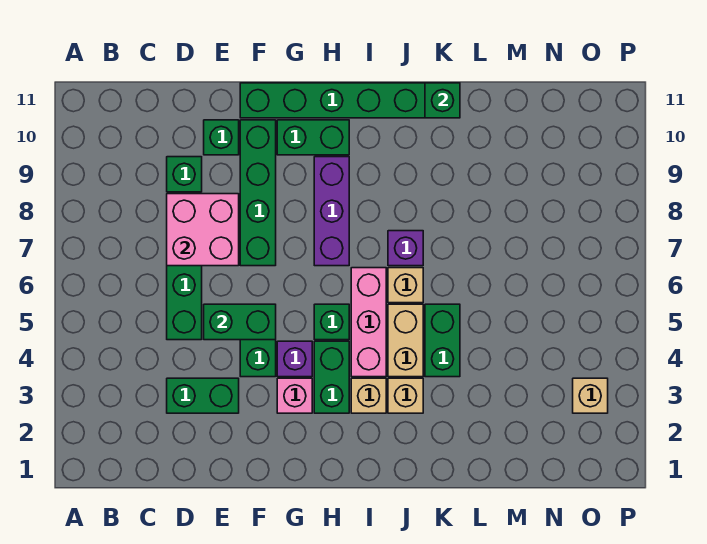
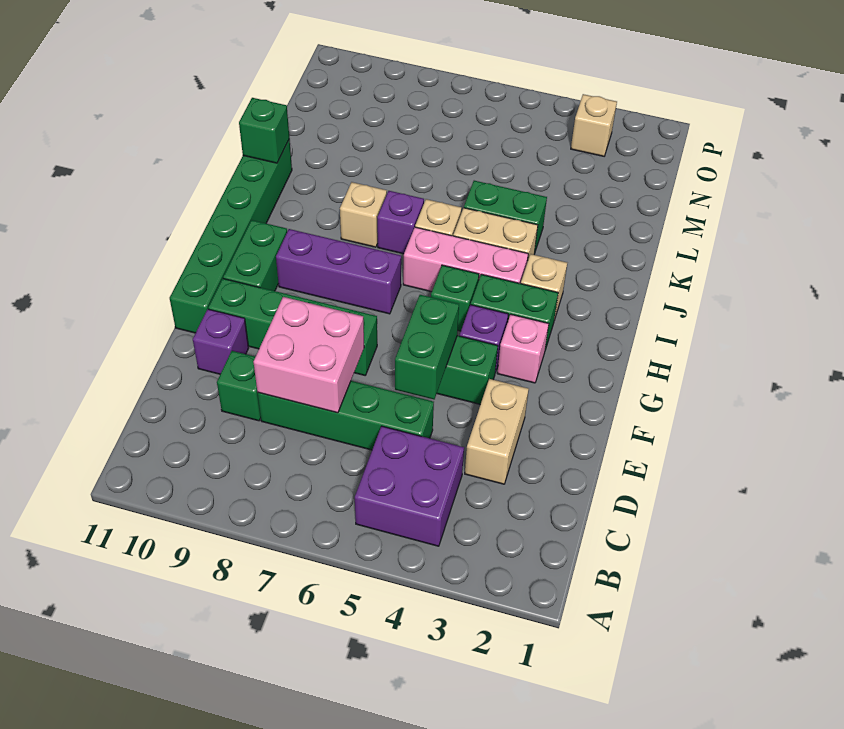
none -> purple brick B4:C5 level 1
green brick D3:E3 level 1 -> tan brick D3:E3 level 1
green brick E10 level 1 -> purple brick E10 level 1
tan brick J3 level 1 -> tan brick J8 level 1

